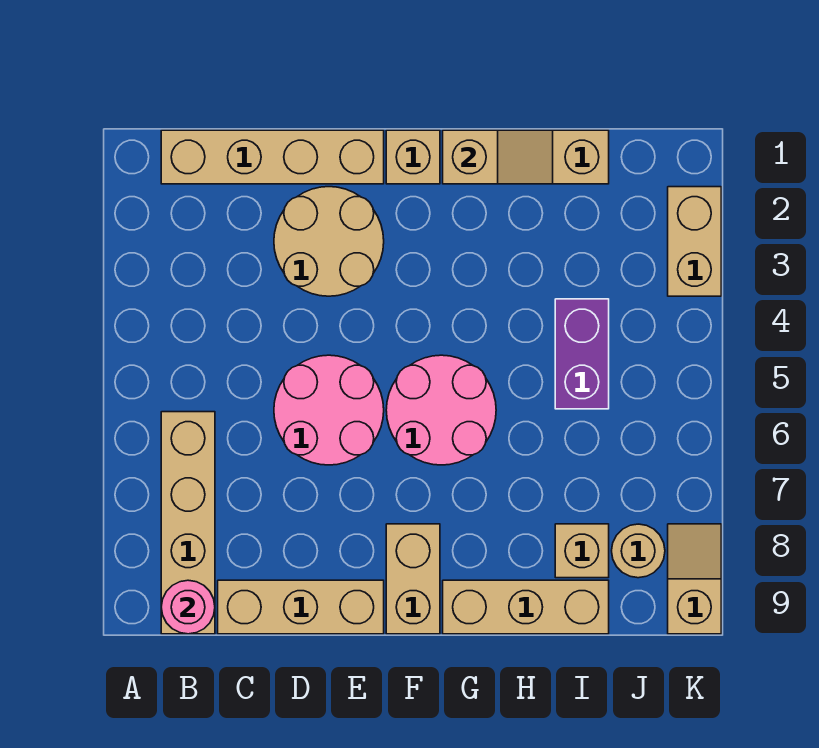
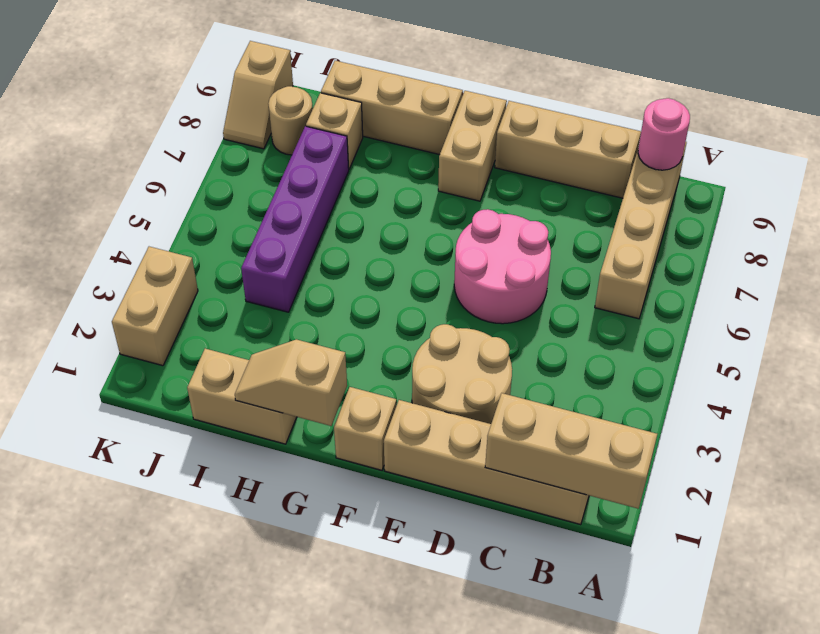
none -> tan brick A1:C1 level 2
pink round brick F5:G6 level 1 -> none
purple brick I4:I5 level 1 -> purple brick I4:I7 level 1

